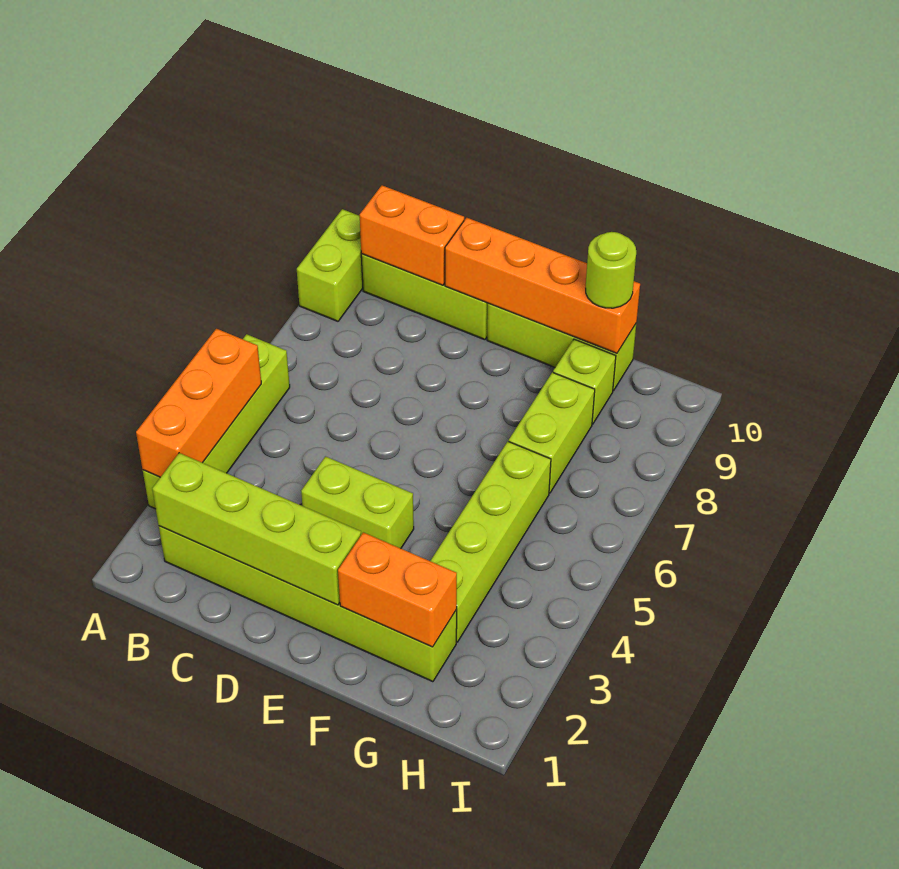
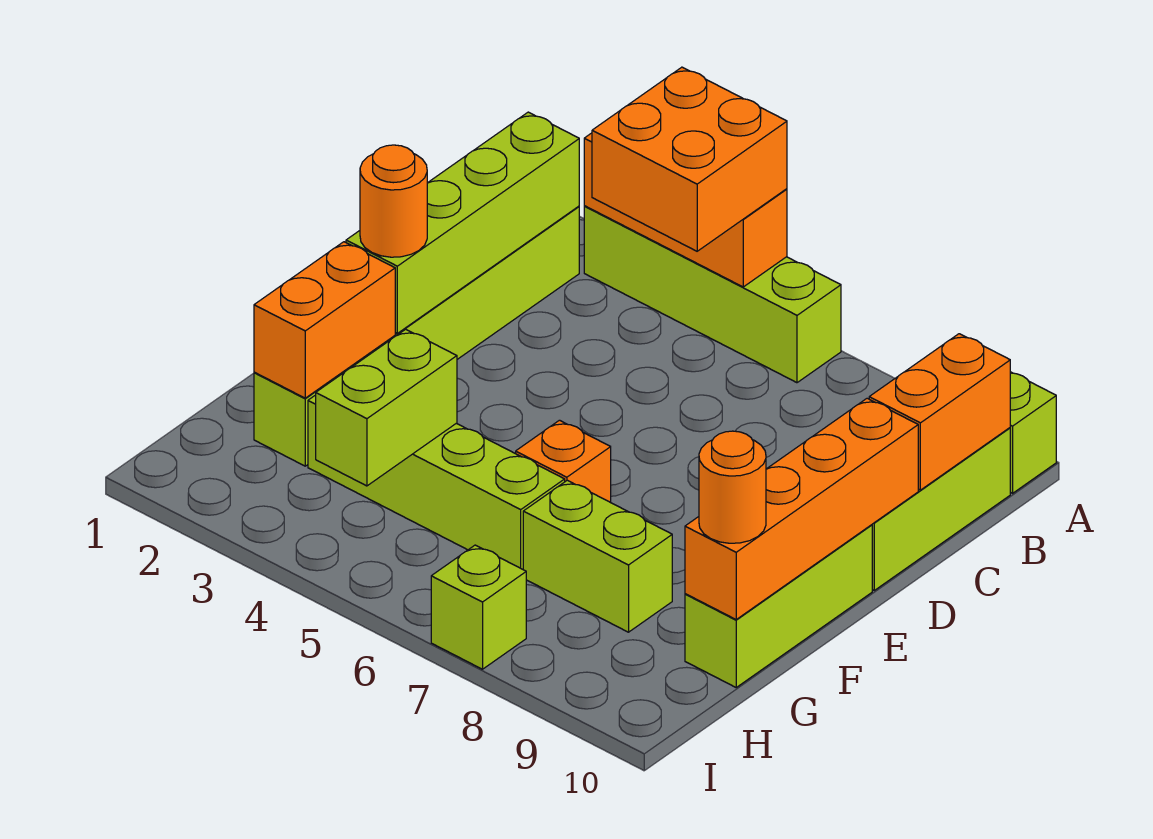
none -> orange brick A4:B5 level 3
lime brick D4:E4 level 1 -> lime brick G4:H4 level 2
none -> orange round brick E2 level 3
none -> orange brick F6 level 1
lime brick G9 level 1 -> lime brick I7 level 1
lime round brick G10 level 3 -> orange round brick G10 level 3

